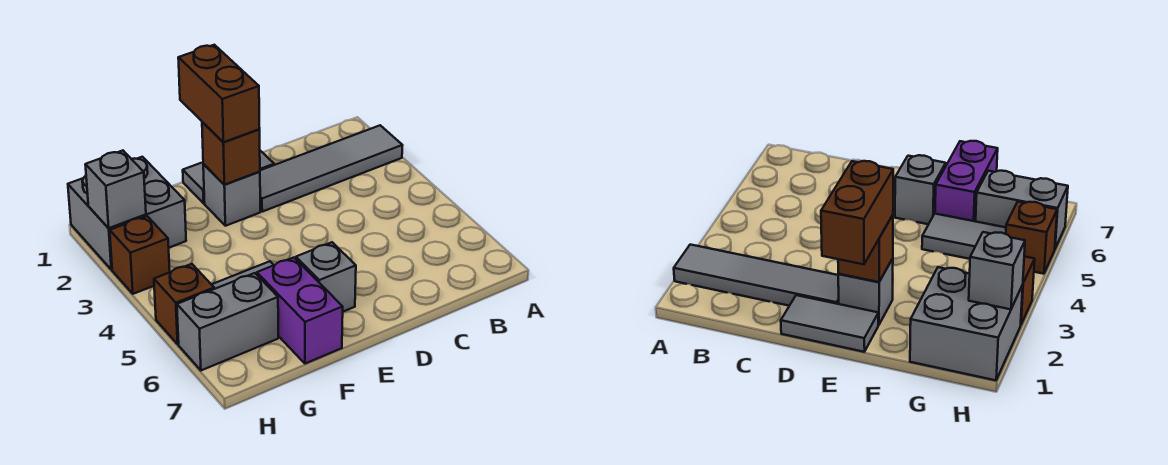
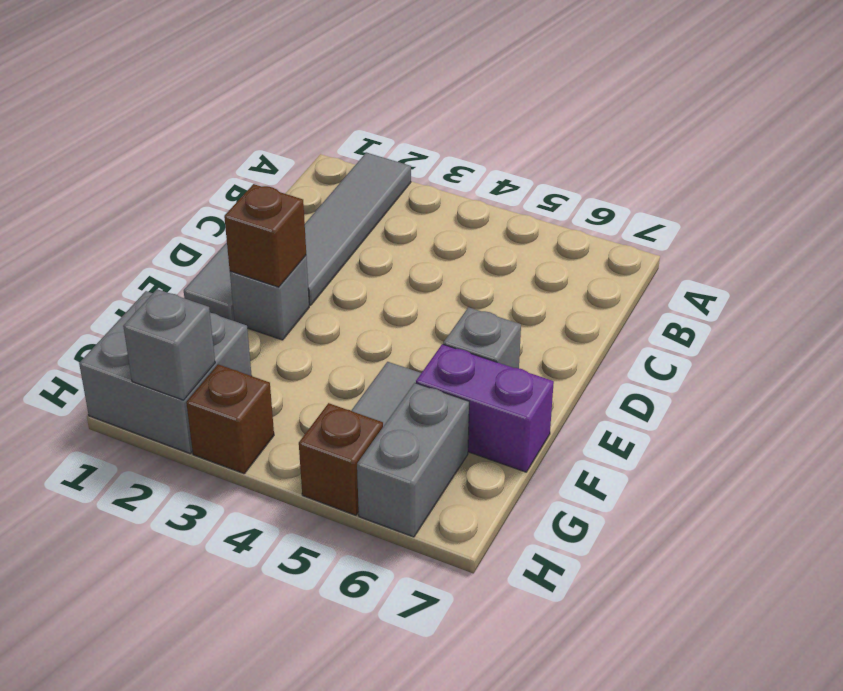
brown brick E1:E2 level 3 -> none

